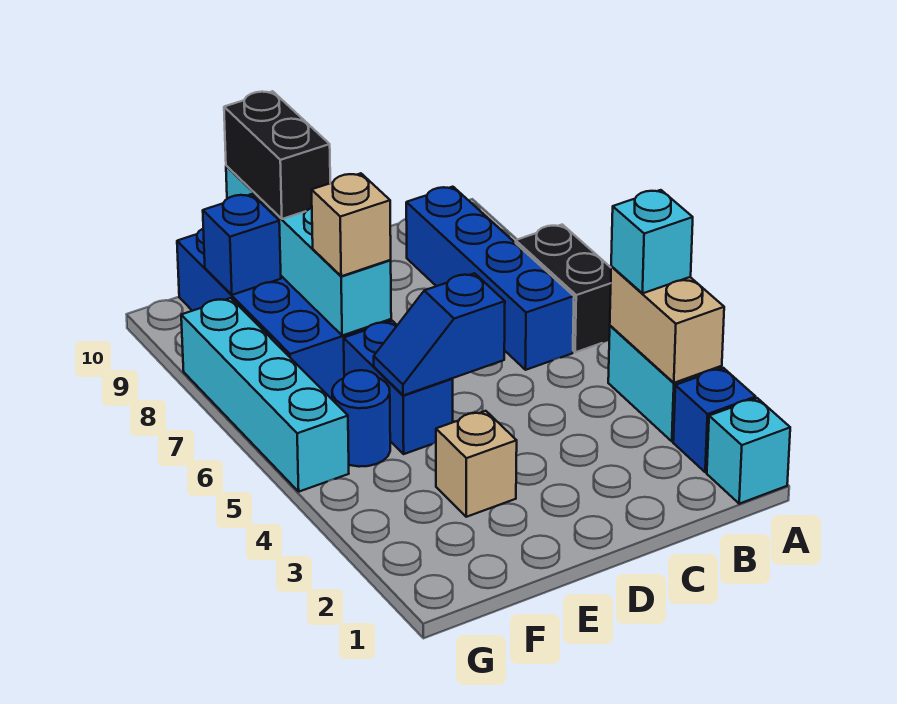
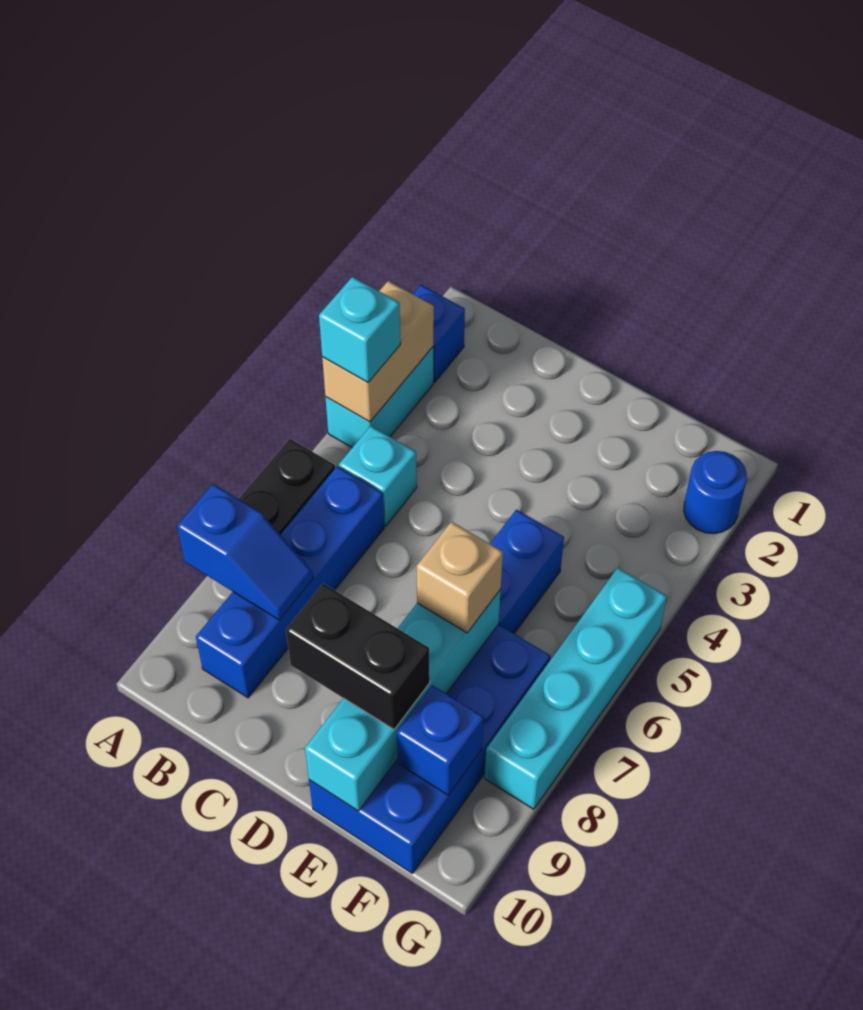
cyan brick A1 level 1 -> cyan brick B5 level 1
blue slope D5:E5 level 2 top D -> blue slope A8:B8 level 2 top A
tan brick E3 level 1 -> none
black brick E9:E10 level 3 -> black brick D9:E9 level 3
blue round brick F5 level 1 -> blue round brick G2 level 1

